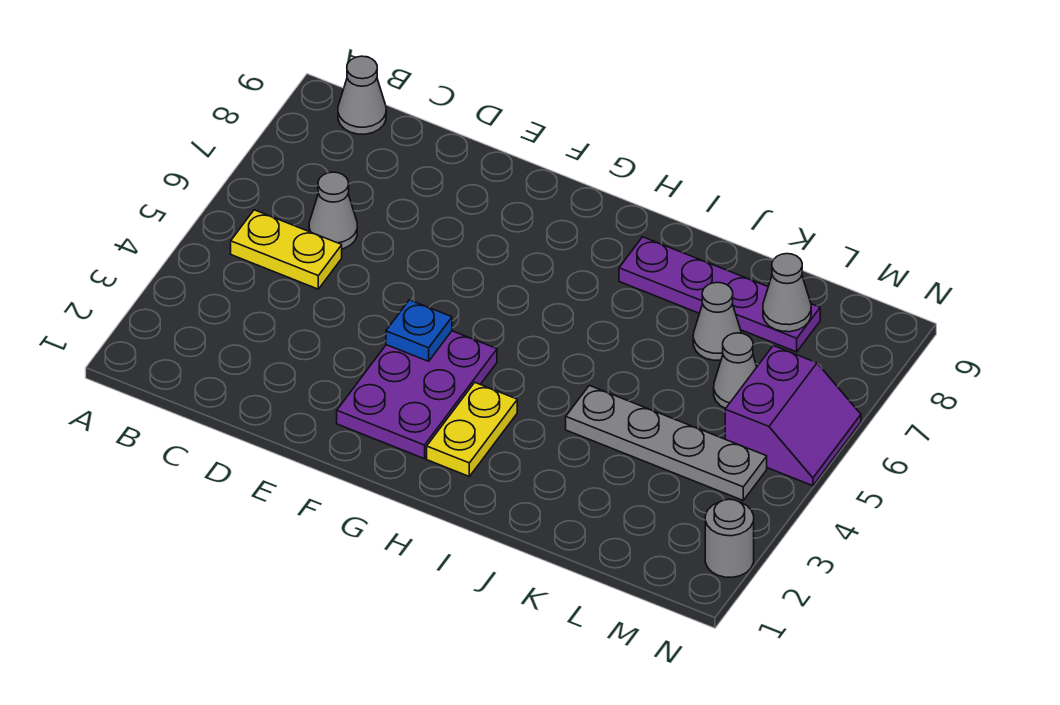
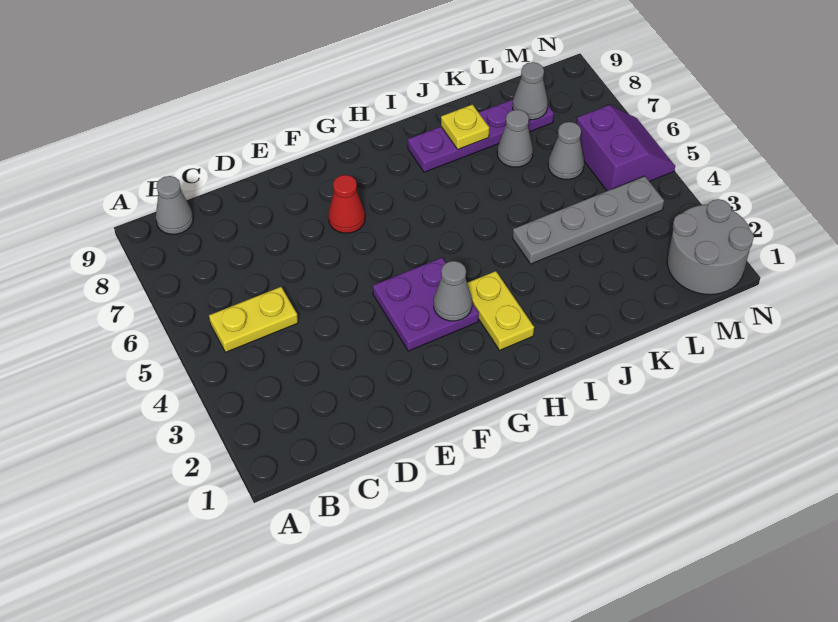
grey cone C6 level 1 -> grey cone G3 level 2
purple plate F2:G4 level 1 -> purple plate F3:G4 level 1
blue plate F4 level 2 -> none
none -> red cone F7 level 1
none -> yellow plate J8 level 2
grey round brick N2 level 1 -> grey round brick M1:N2 level 1

